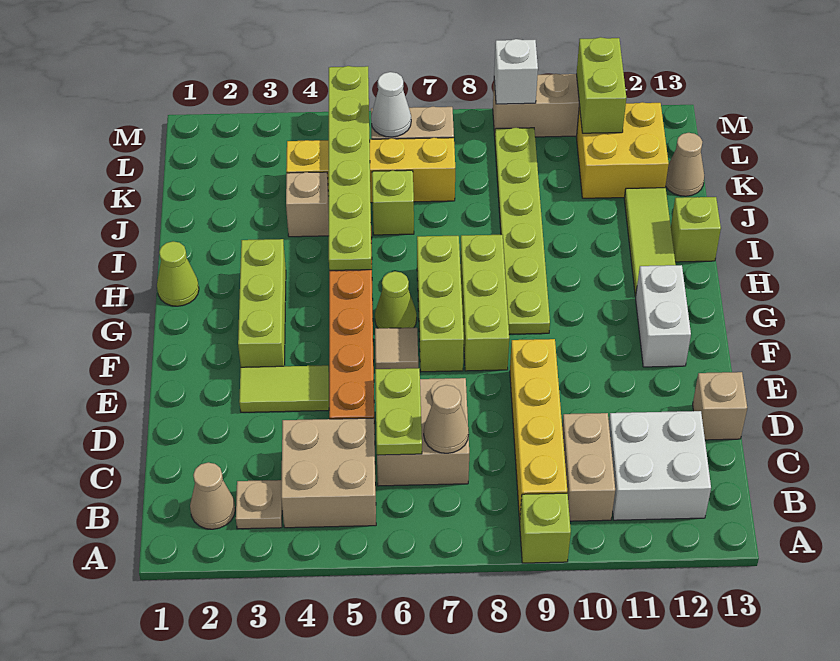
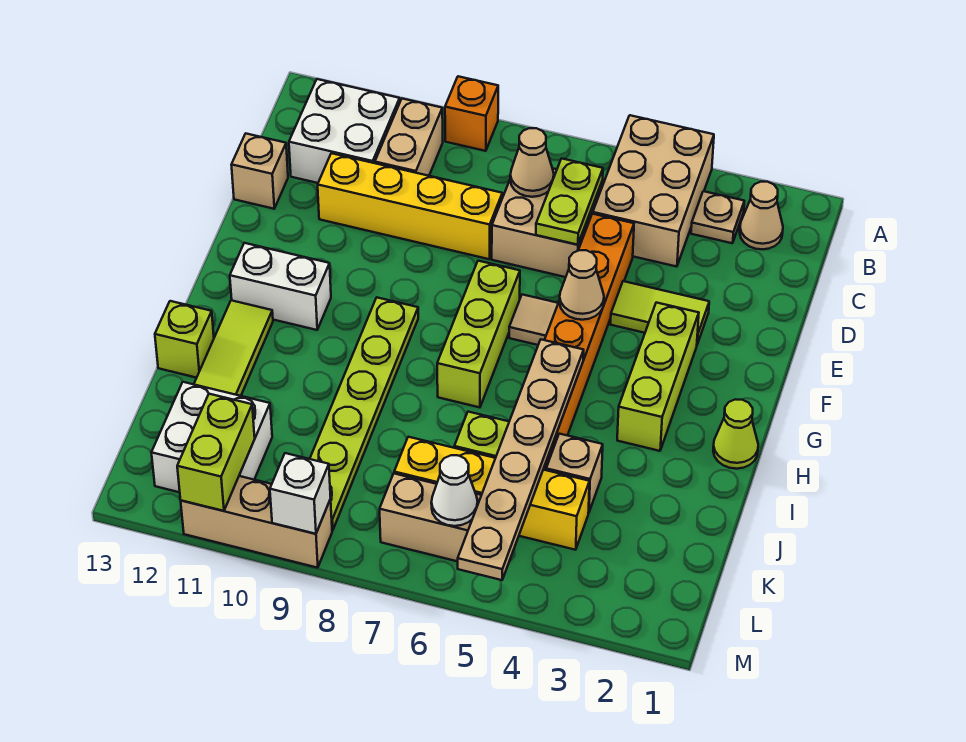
lime brick A9 level 1 -> orange brick A9 level 1
tan brick B4:C5 level 1 -> tan brick A4:C5 level 1
yellow brick B9:E9 level 1 -> yellow brick D8:D11 level 1
lime brick F8:H8 level 1 -> none
white brick F12:G12 level 1 -> white brick G11:G12 level 1
lime cone G6 level 1 -> none
lime plate H5:M5 level 2 -> tan plate H5:M5 level 2
yellow brick K11:L12 level 1 -> white brick K11:L12 level 1
tan cone K13 level 1 -> tan cone F5 level 2

